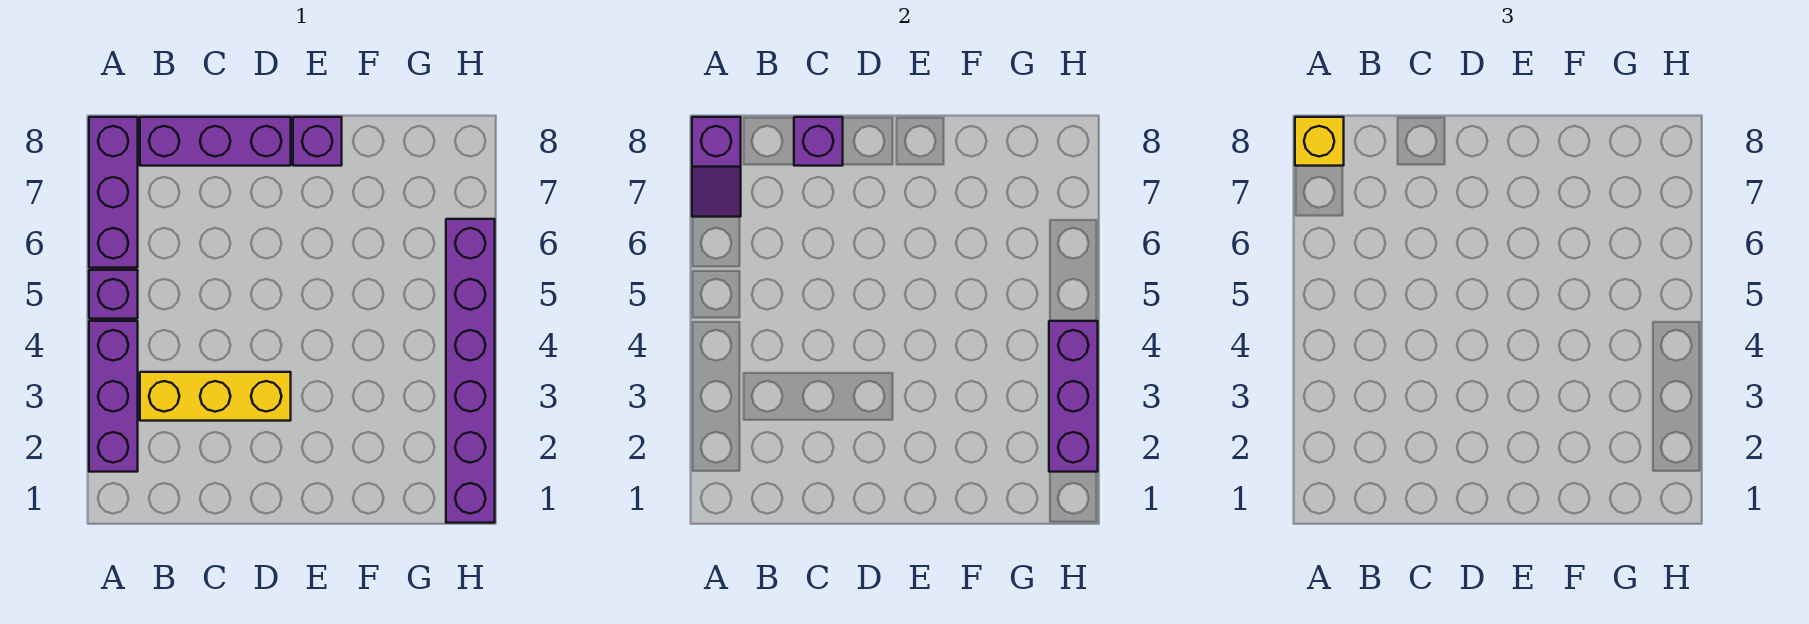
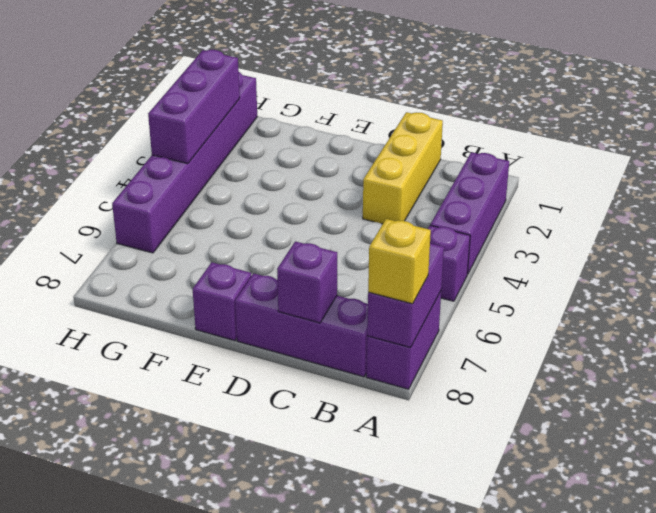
purple brick A6:A8 level 1 -> purple brick A7:A8 level 1
purple slope A7:A8 level 2 top 8 -> purple brick A7:A8 level 2
yellow brick B3:D3 level 1 -> yellow brick C1:C3 level 1

